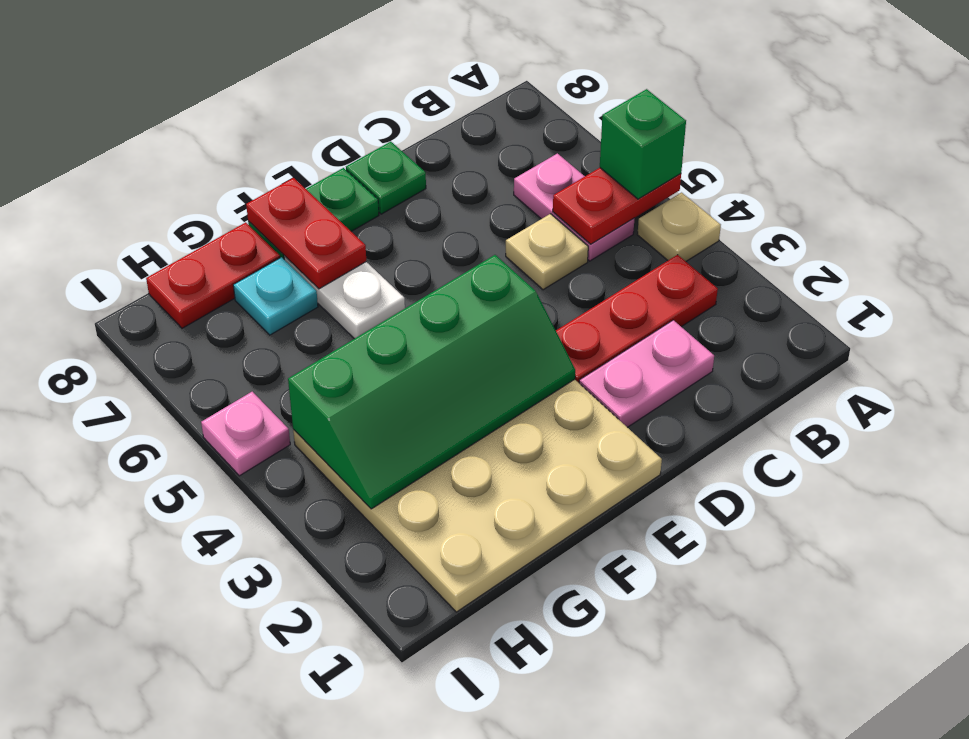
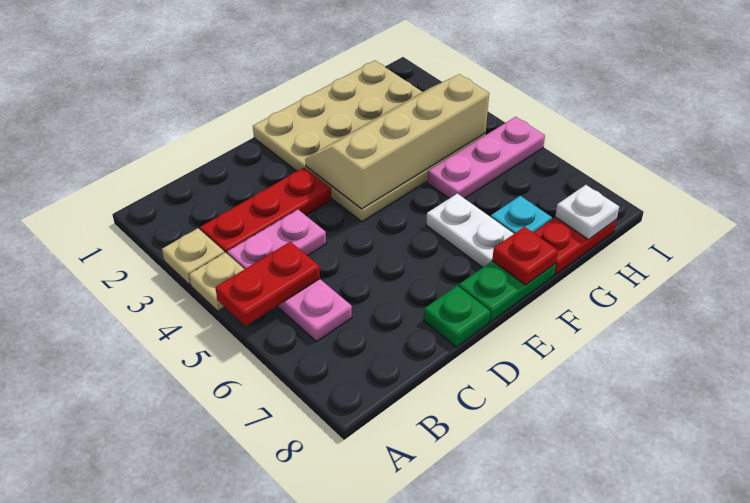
green brick A5 level 3 -> none
pink plate C2:D2 level 1 -> pink plate B4:C4 level 1
tan plate C5 level 1 -> tan plate A3 level 1
green slope E3:H4 level 2 top 4 -> tan slope E3:H4 level 2 top 4
red plate F7:F8 level 2 -> red plate F8 level 2
none -> white plate H8 level 2
pink plate I5 level 1 -> pink plate G5:I5 level 1

